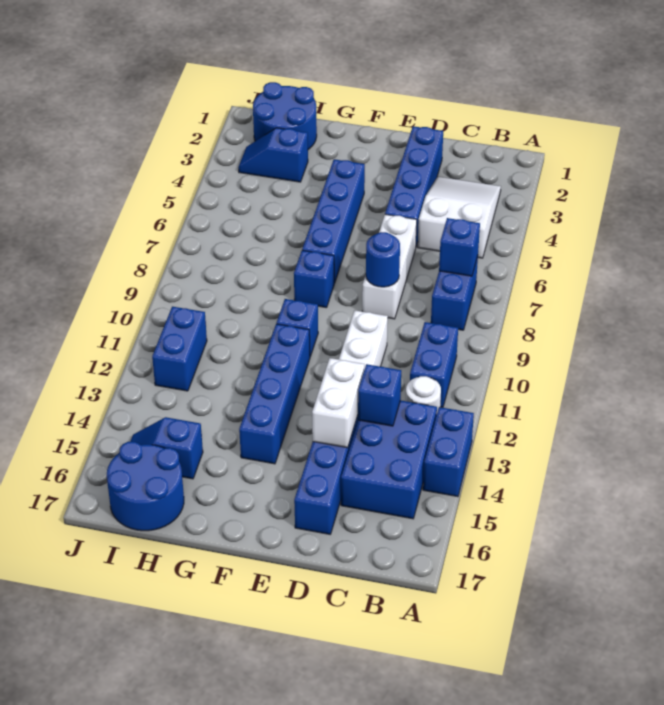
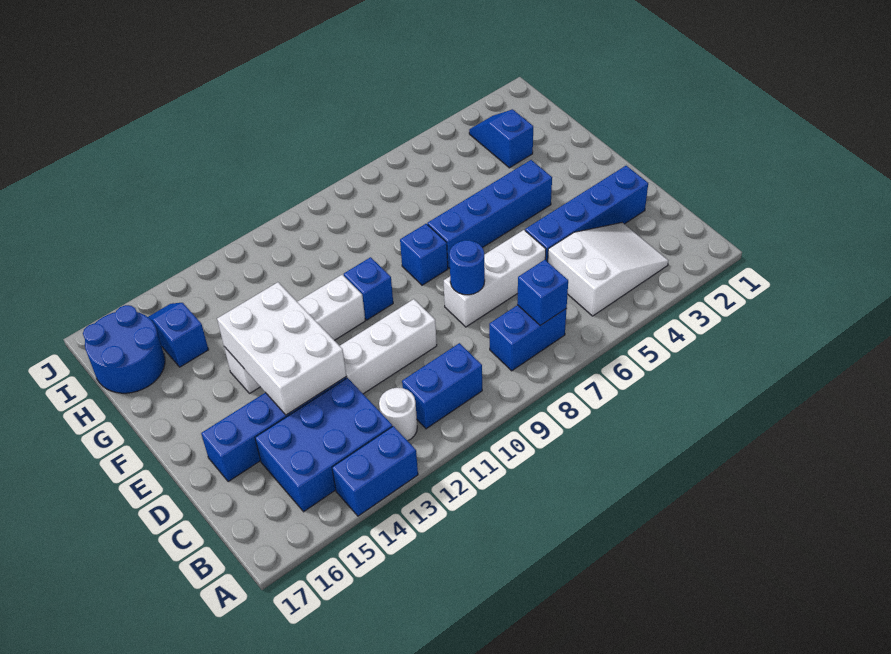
blue brick C13 level 2 -> none
white brick D13:D14 level 2 -> white brick D13:F14 level 2
blue brick F11:F14 level 1 -> white brick F11:F14 level 1
blue round brick H1:I2 level 1 -> none
blue brick I11:I12 level 1 -> none

